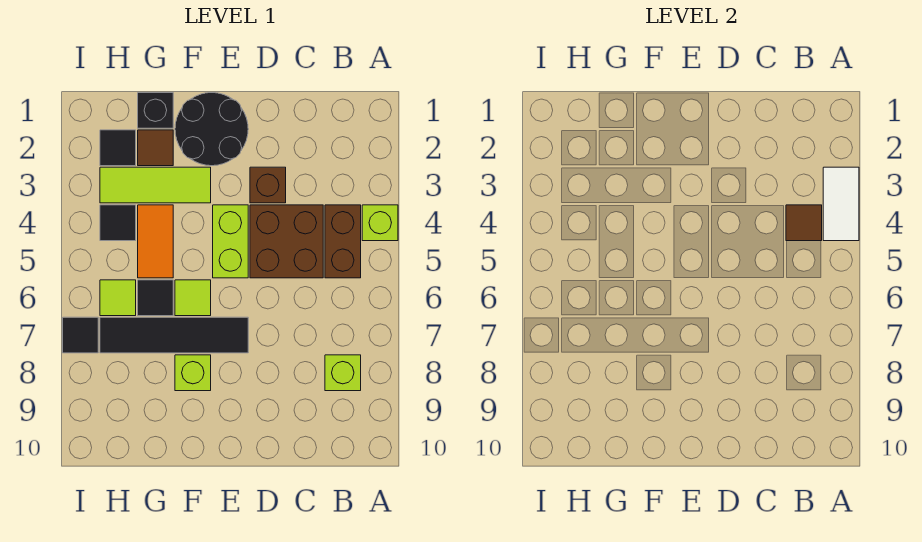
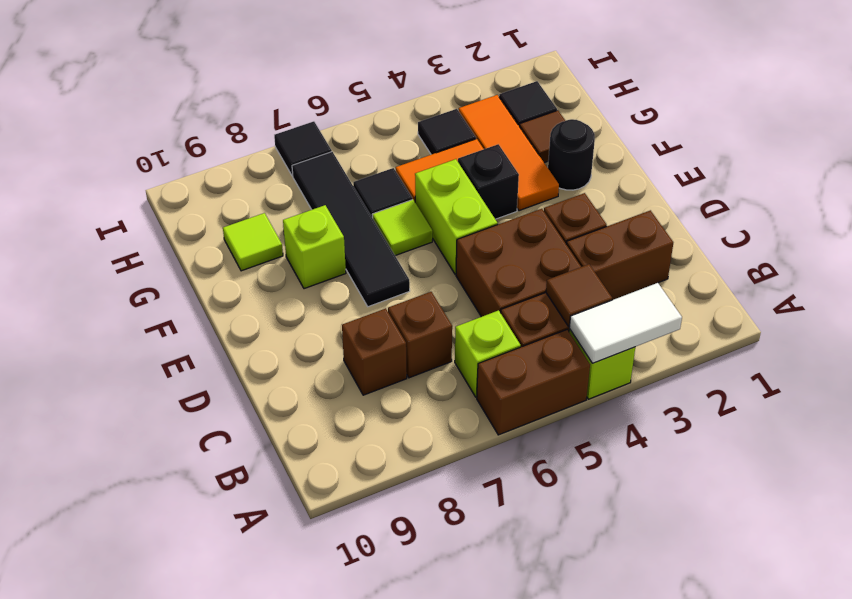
none -> brown brick A5:A6 level 1
lime brick B8 level 1 -> lime brick B6 level 1
none -> brown brick C2:C3 level 1
none -> brown brick C7 level 1
none -> brown brick C8 level 1
black round brick E1:F2 level 1 -> black round brick F2 level 1
lime brick E4:E5 level 1 -> lime brick E5:F5 level 1
lime tile F3:H3 level 1 -> orange tile F3:H3 level 1
black brick G1 level 1 -> black brick F4 level 1
lime tile H6 level 1 -> lime tile G9 level 1

